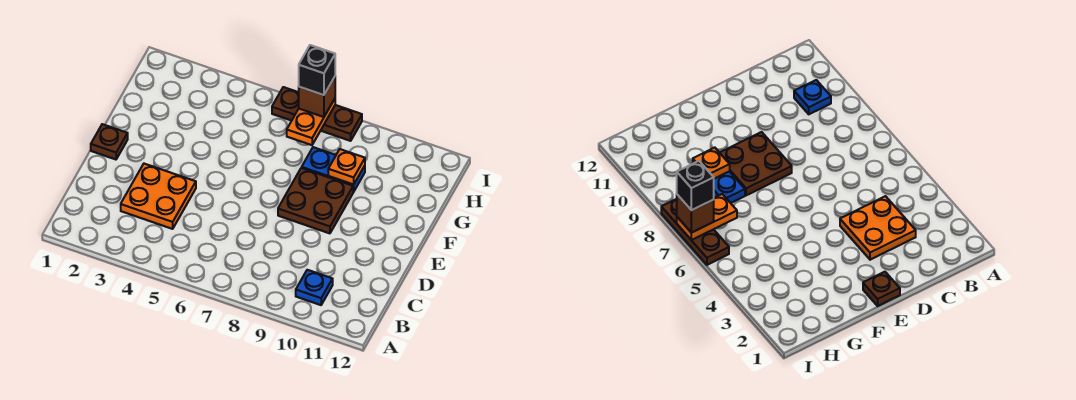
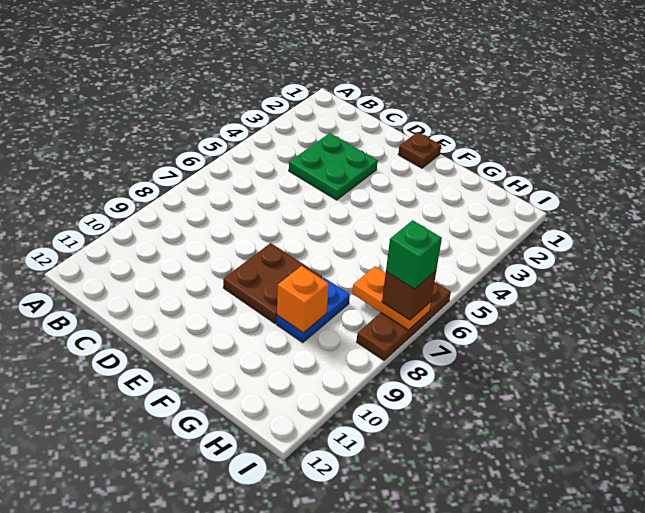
blue plate B10 level 1 -> none
orange plate C3:D4 level 1 -> green plate C3:D4 level 1
orange plate G9 level 2 -> orange brick G9 level 2
black brick I7 level 4 -> green brick I7 level 4

